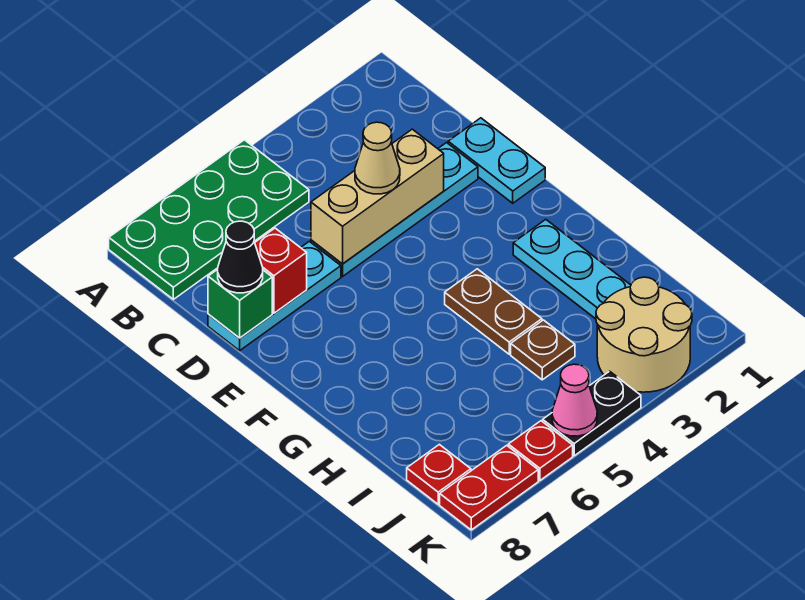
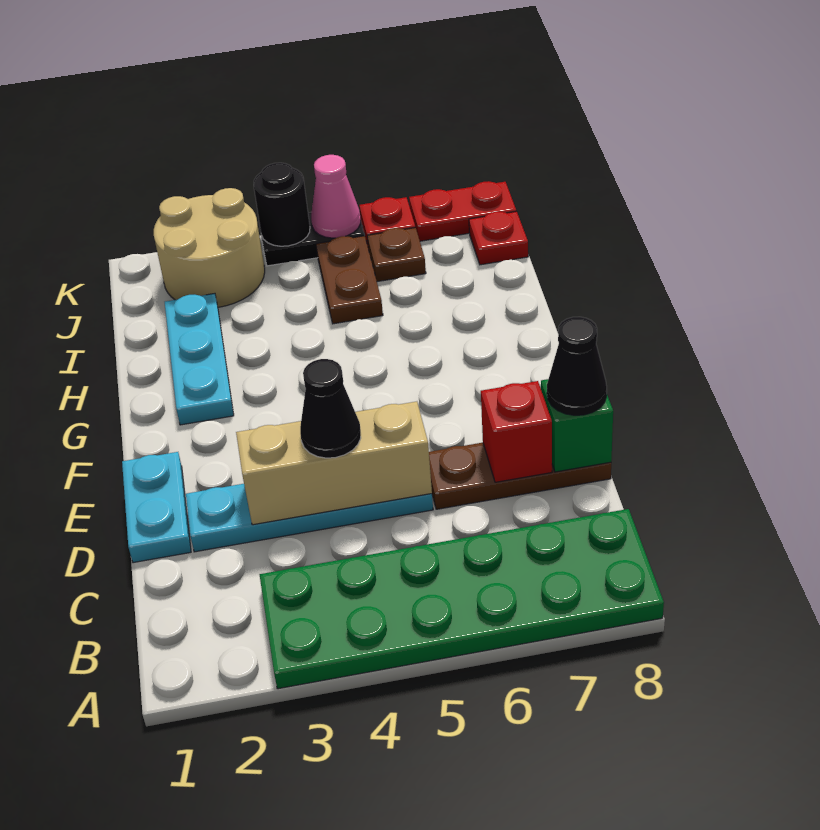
green plate A5:B8 level 1 -> green plate A3:B8 level 1
tan cone D4 level 3 -> black cone D4 level 3
cyan plate D6:D8 level 1 -> brown plate D6:D8 level 1
brown plate G4:H4 level 1 -> brown plate I5:J5 level 1
brown plate I4 level 1 -> brown plate J6 level 1
none -> black round brick K4 level 2

